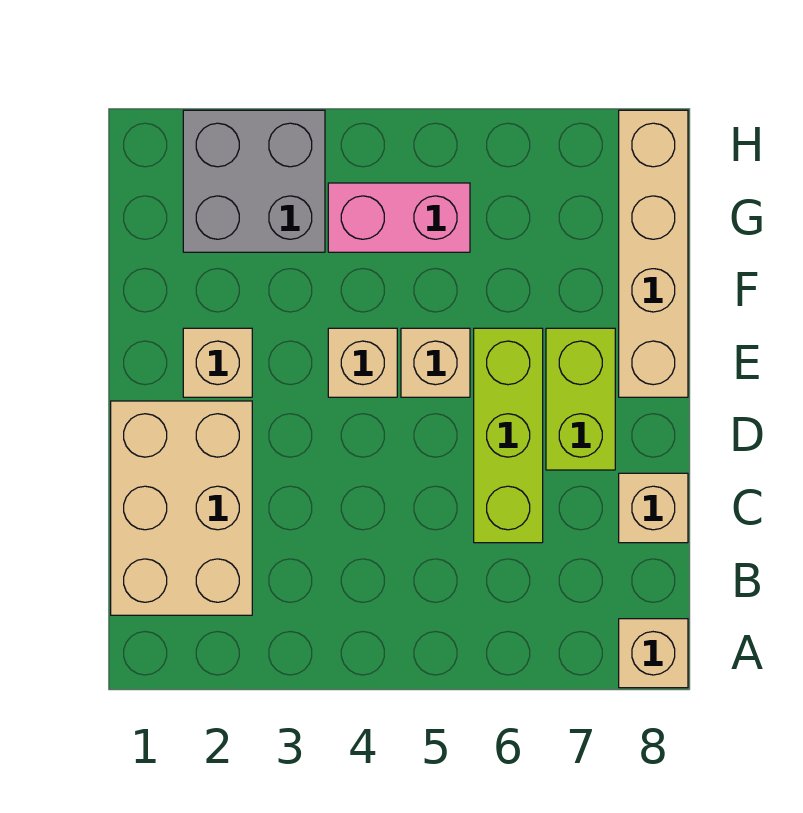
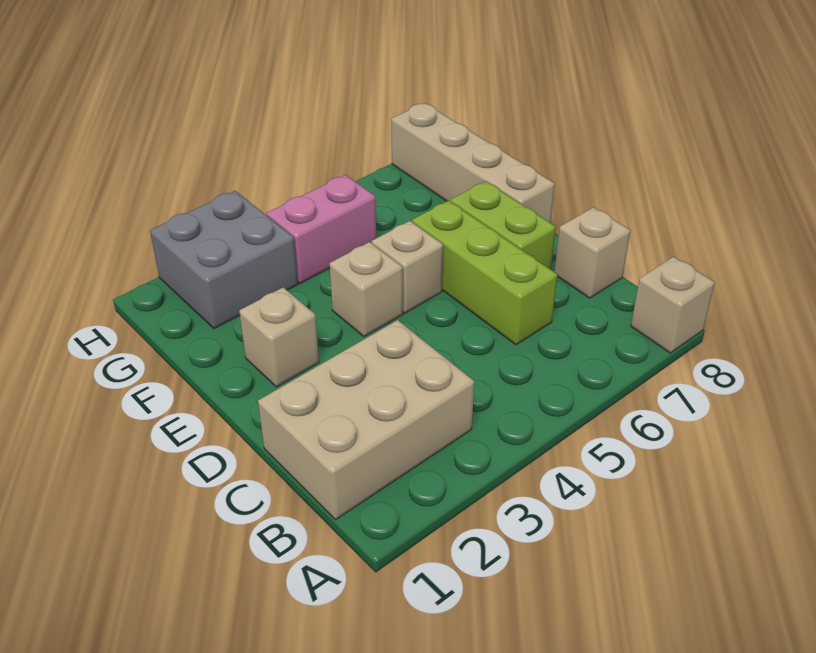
tan brick B1:D2 level 1 -> tan brick B1:C3 level 1

